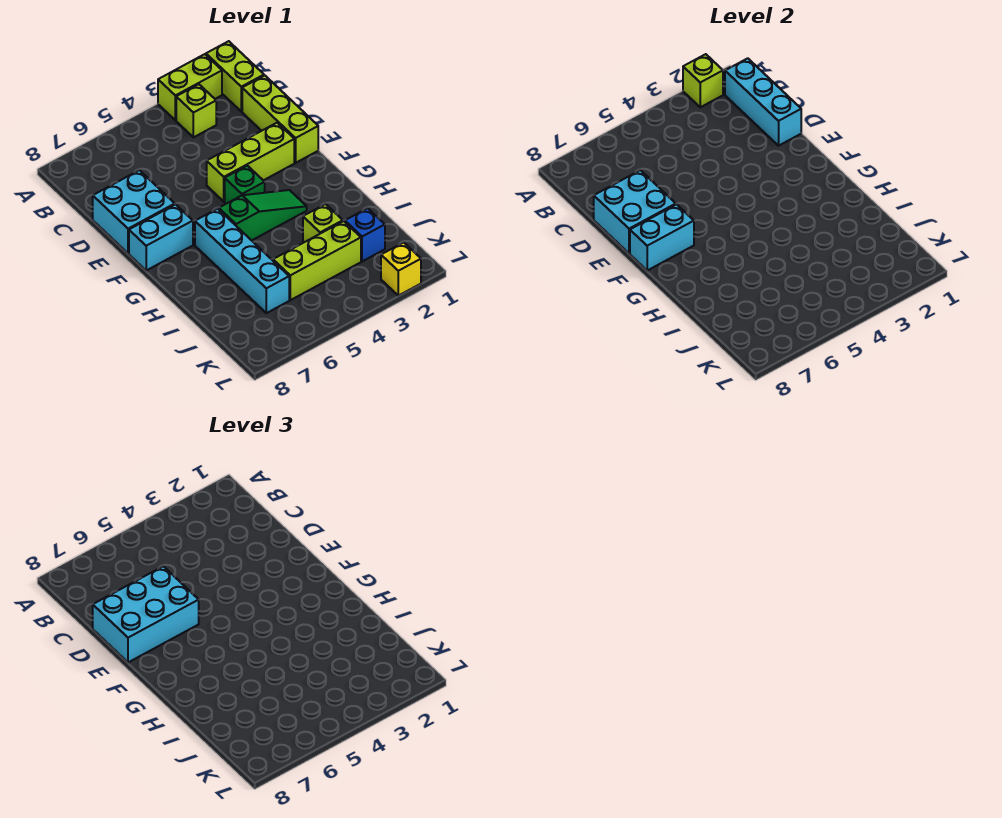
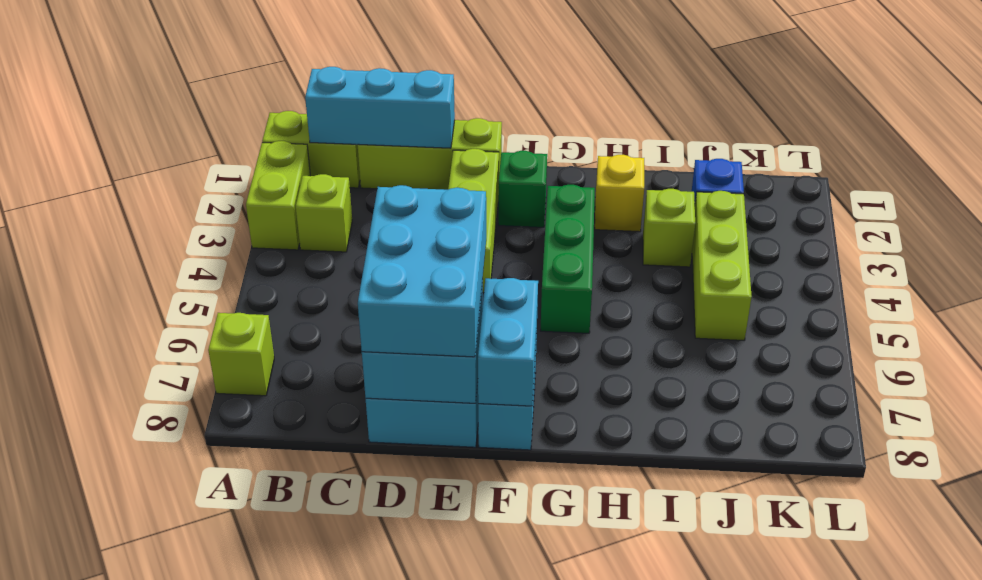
lime brick A2 level 2 -> lime brick A7 level 1
green brick F4 level 1 -> green brick F2 level 1
green slope G3:G5 level 1 top 5 -> green brick G3:G5 level 1
cyan brick G6:J6 level 1 -> none
yellow brick L2 level 1 -> yellow brick H2 level 1

